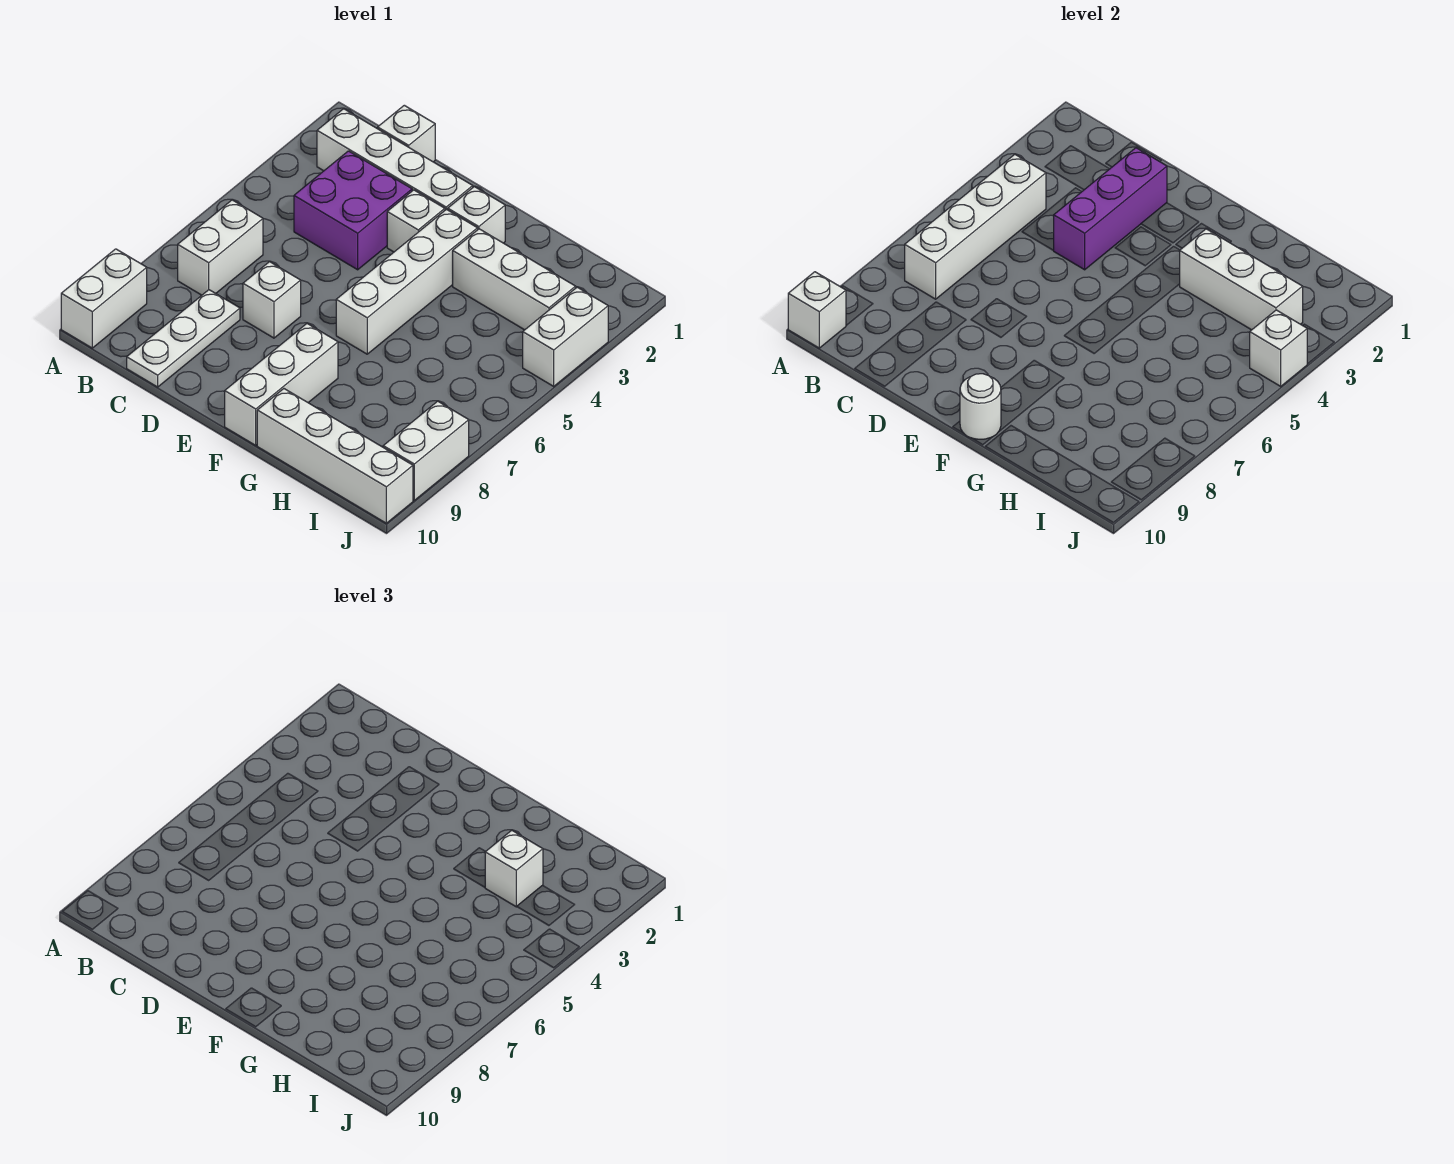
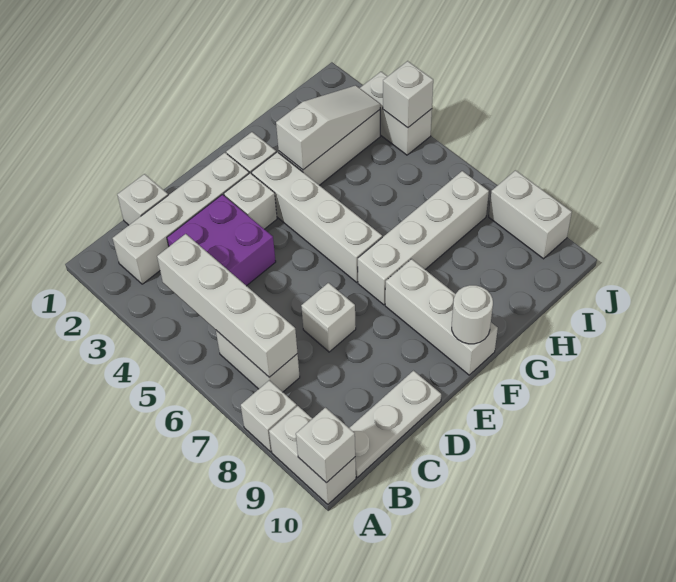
white plate C8:C10 level 1 -> white plate B10:D10 level 1
purple brick D2:D4 level 2 -> none
white brick G3:I3 level 2 -> white slope G3:I3 level 2 top G
white brick G10:J10 level 1 -> white brick F7:I7 level 1
white brick H3 level 3 -> white brick A8 level 1

